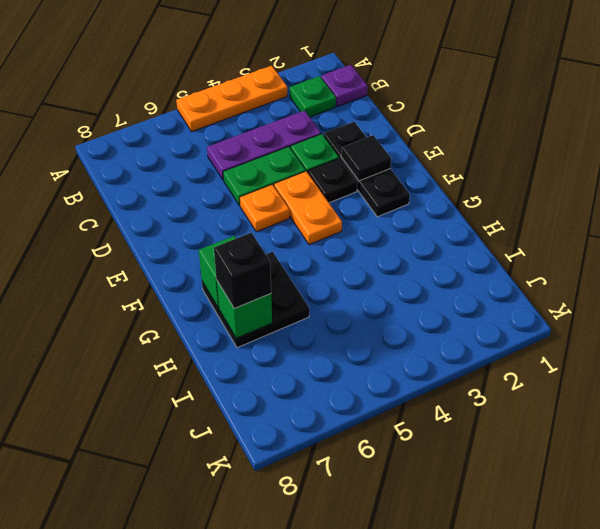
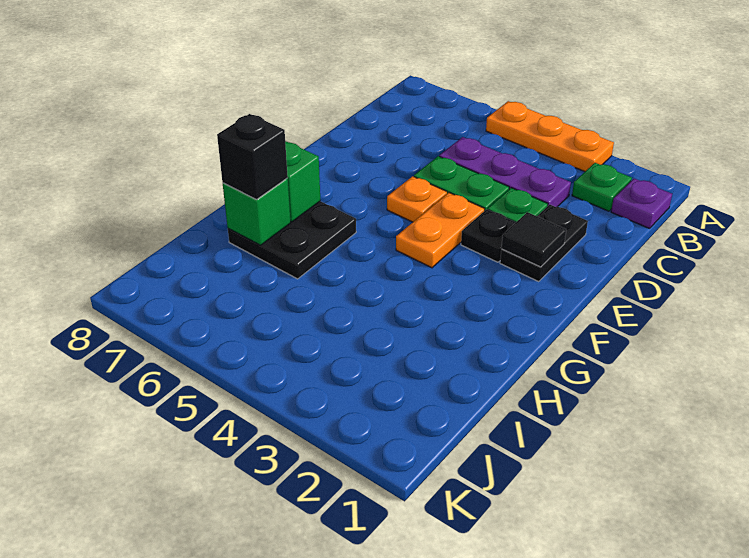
black plate D2:F2 level 1 -> black plate D2:E2 level 1

